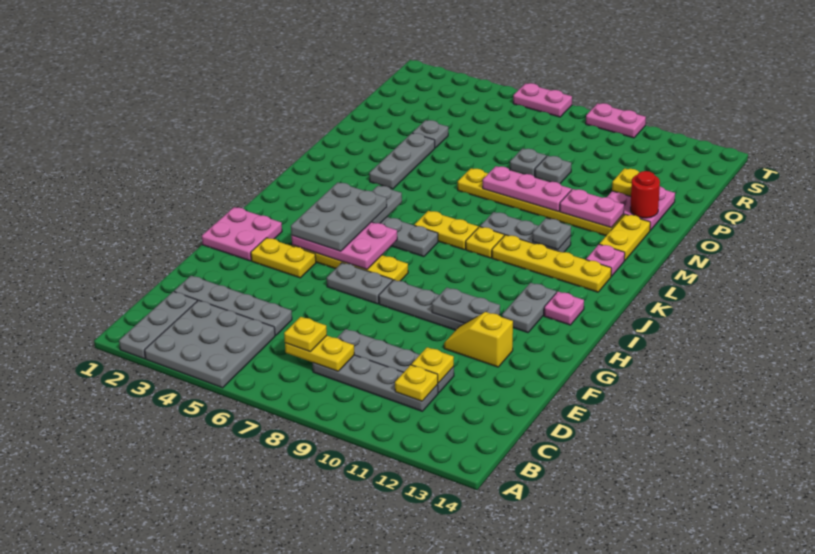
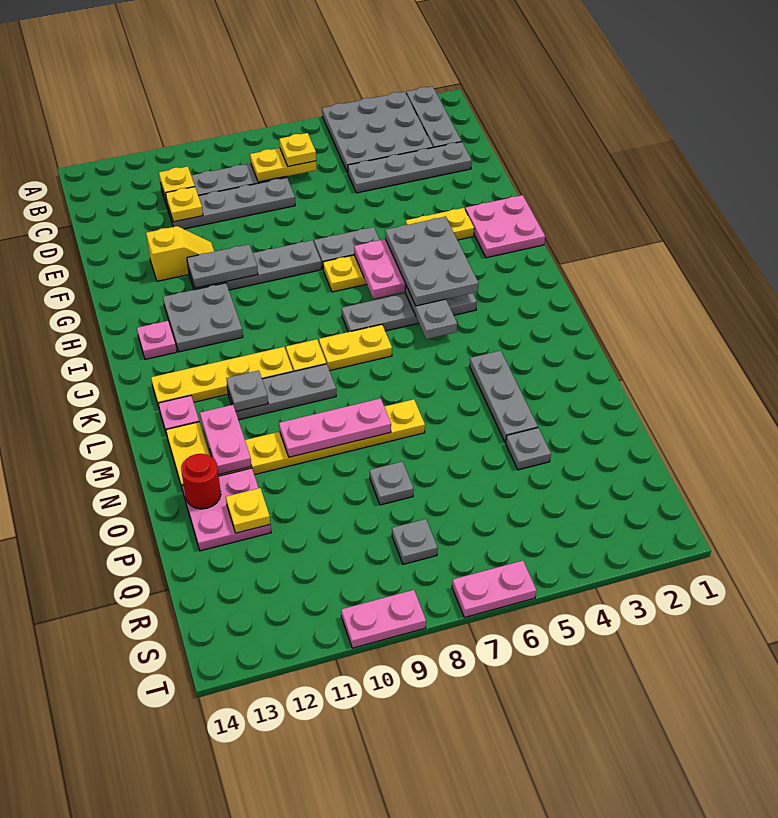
grey plate H12:I12 level 1 -> grey plate H11:I12 level 1
pink plate N11:N12 level 2 -> pink plate M12:N12 level 2
grey plate P9 level 1 -> grey plate R8 level 1

